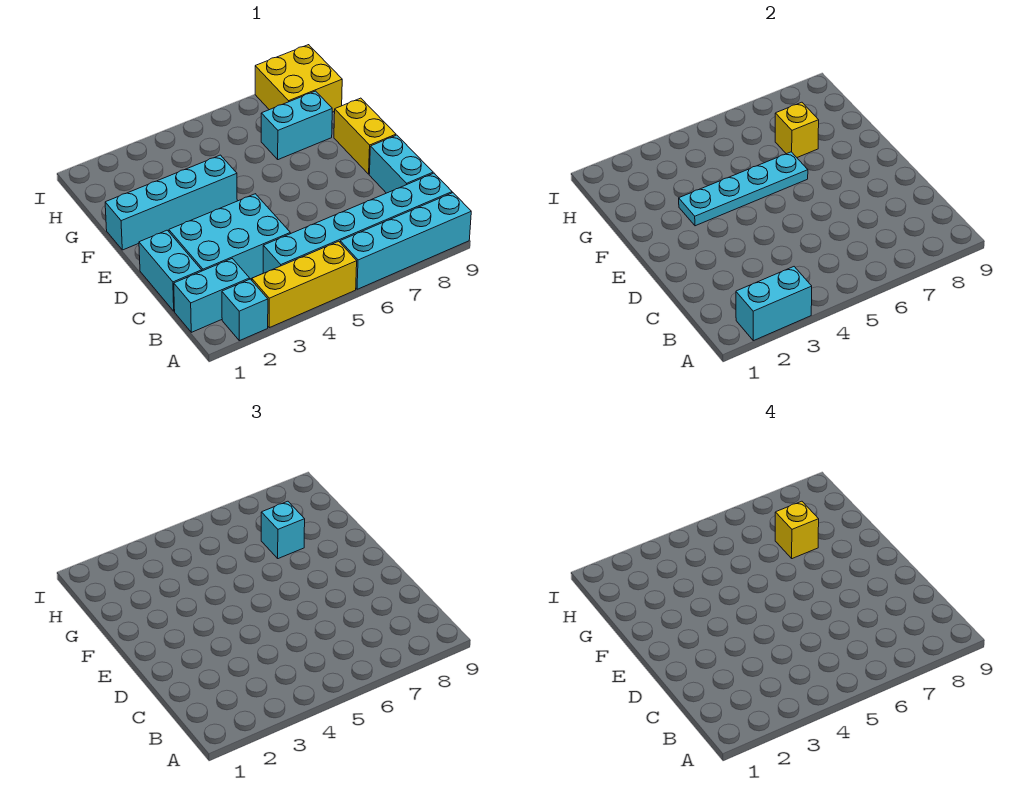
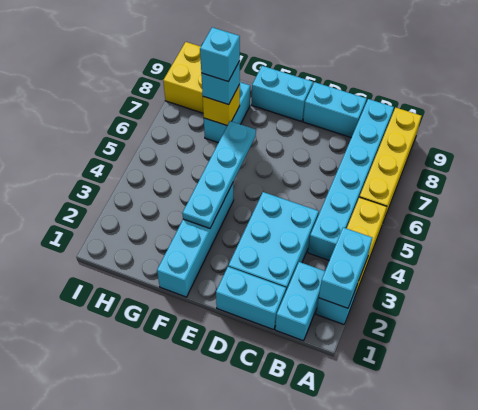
cyan brick A6:A9 level 1 -> yellow brick A6:A9 level 1
yellow brick E9:F9 level 1 -> cyan brick E9:F9 level 1
yellow brick G7 level 4 -> cyan brick G7 level 4

